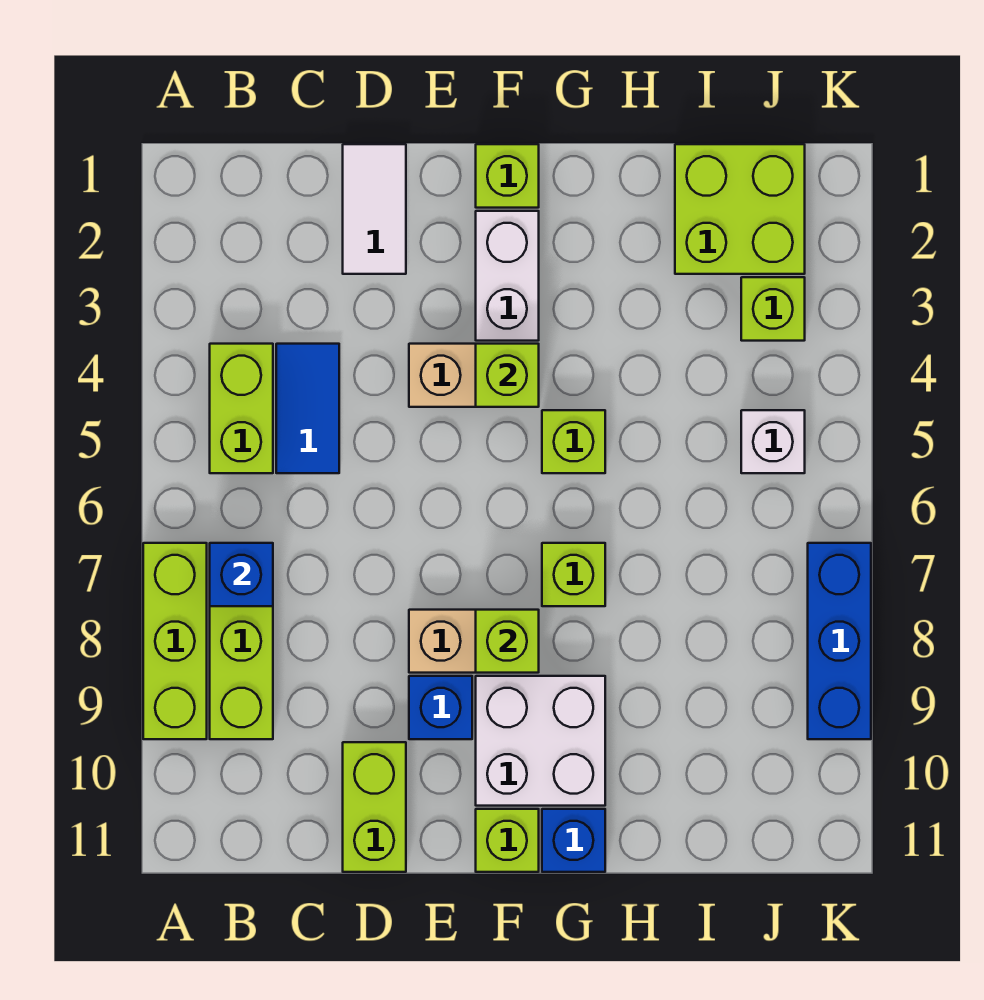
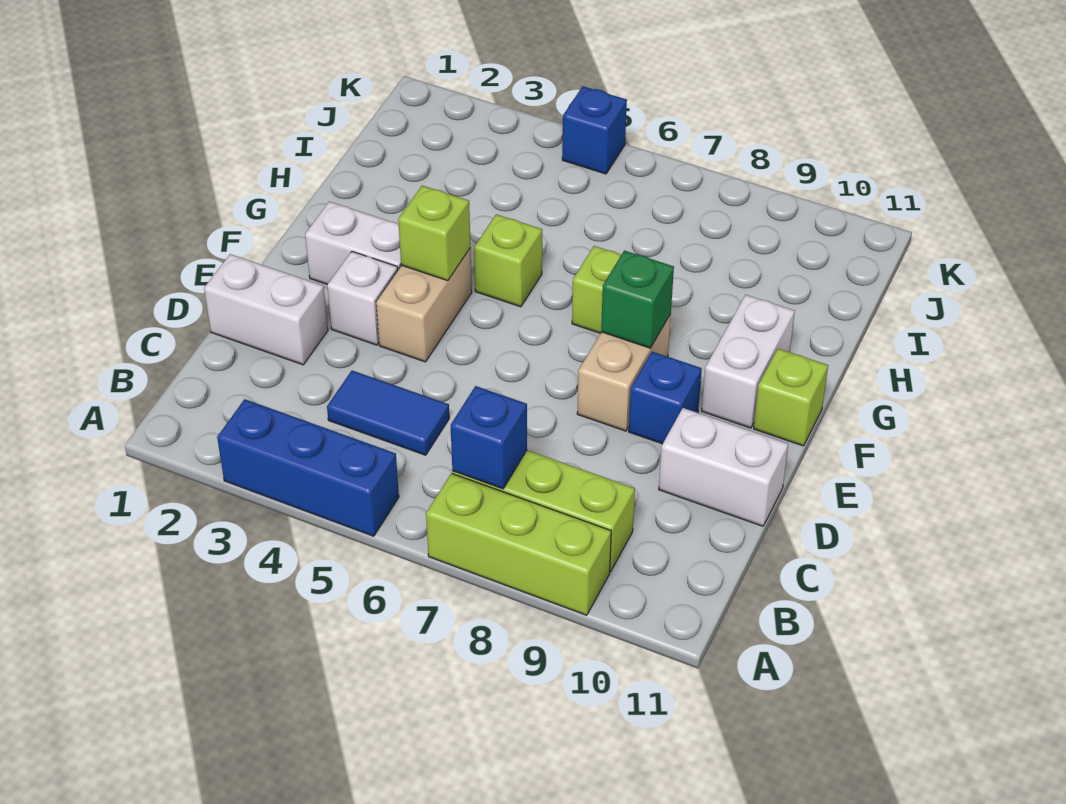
lime brick B4:B5 level 1 -> none
white tile D1:D2 level 1 -> white brick D1:D2 level 1
lime brick D10:D11 level 1 -> white brick D10:D11 level 1
lime brick F1 level 1 -> none
lime brick F8 level 2 -> green brick F8 level 2
white brick F9:G10 level 1 -> white brick F10:G10 level 1
blue brick G11 level 1 -> blue brick K5 level 1
lime brick I1:J2 level 1 -> none
lime brick J3 level 1 -> none
white brick J5 level 1 -> white brick E3 level 1
blue brick K7:K9 level 1 -> blue brick A3:A5 level 1

